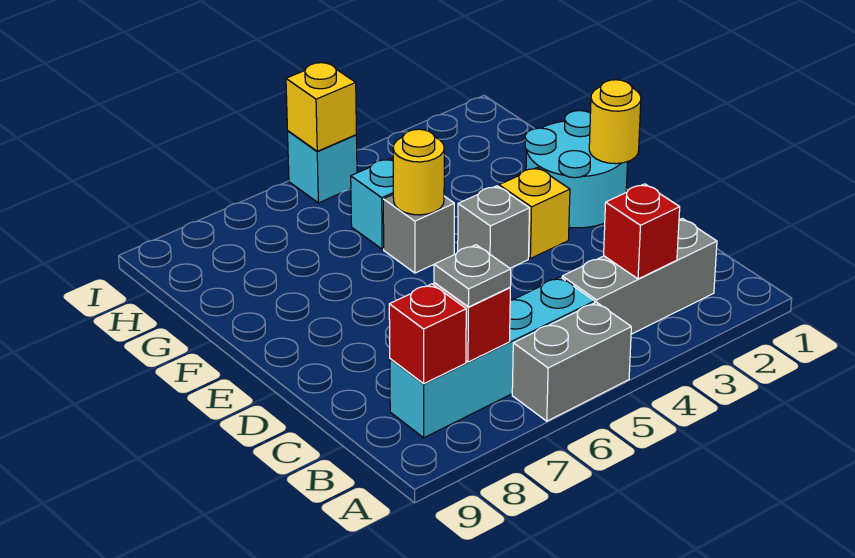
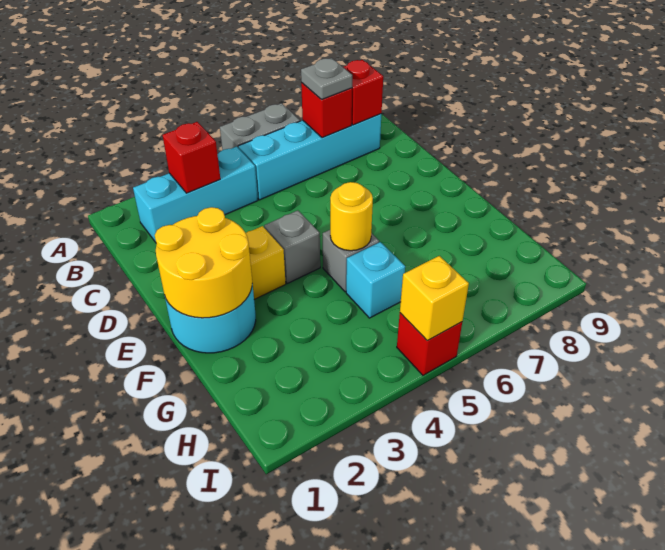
grey brick B2:B4 level 1 -> cyan brick B2:B4 level 1
yellow round brick E1 level 2 -> yellow round brick E1:F2 level 2
cyan brick I5 level 1 -> red brick I5 level 1

